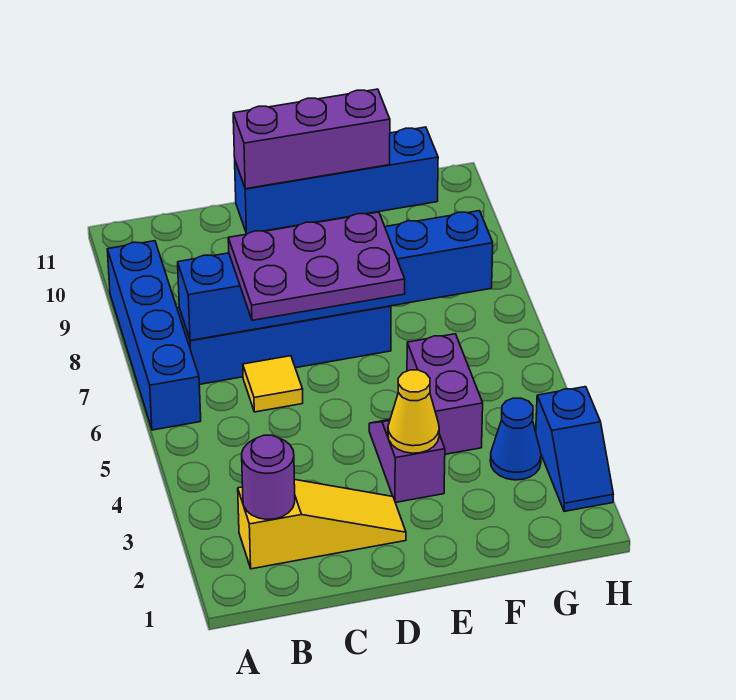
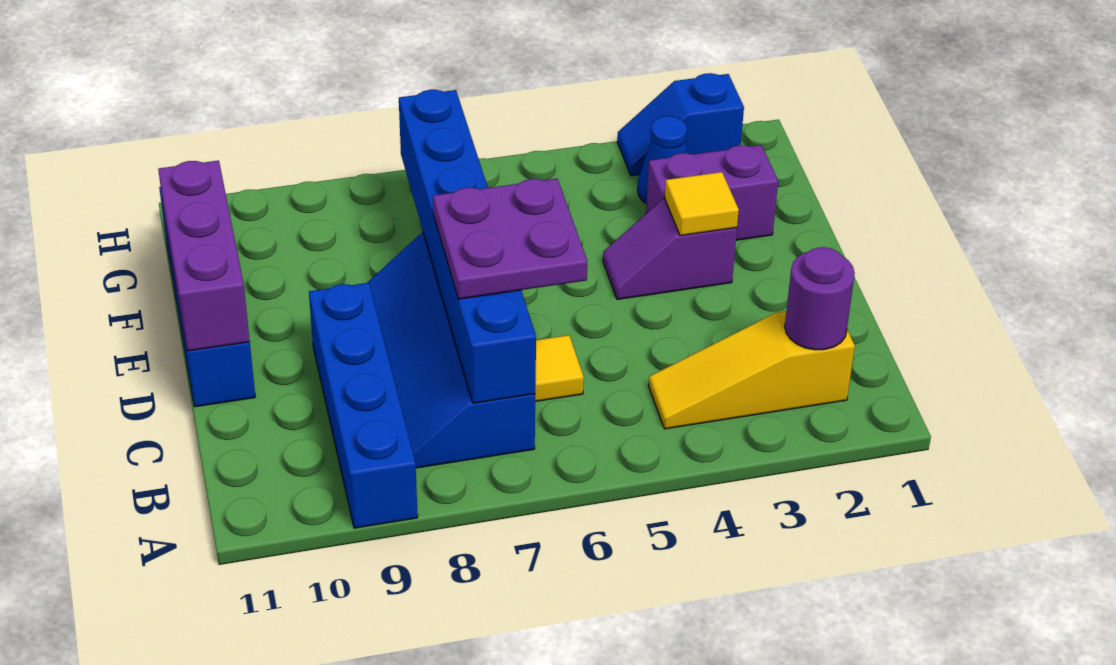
blue brick A6:A9 level 1 -> blue brick A9:D9 level 1
yellow slope B2:D2 level 1 top B -> yellow slope B2:B4 level 1 top 2
purple plate C6:E7 level 3 -> purple plate C6:D7 level 3
yellow cone E3 level 2 -> yellow tile E3 level 2
purple brick F4:F5 level 1 -> purple brick F2:F3 level 1
blue slope H2:H3 level 1 top 3 -> blue slope H2:H3 level 1 top 2

